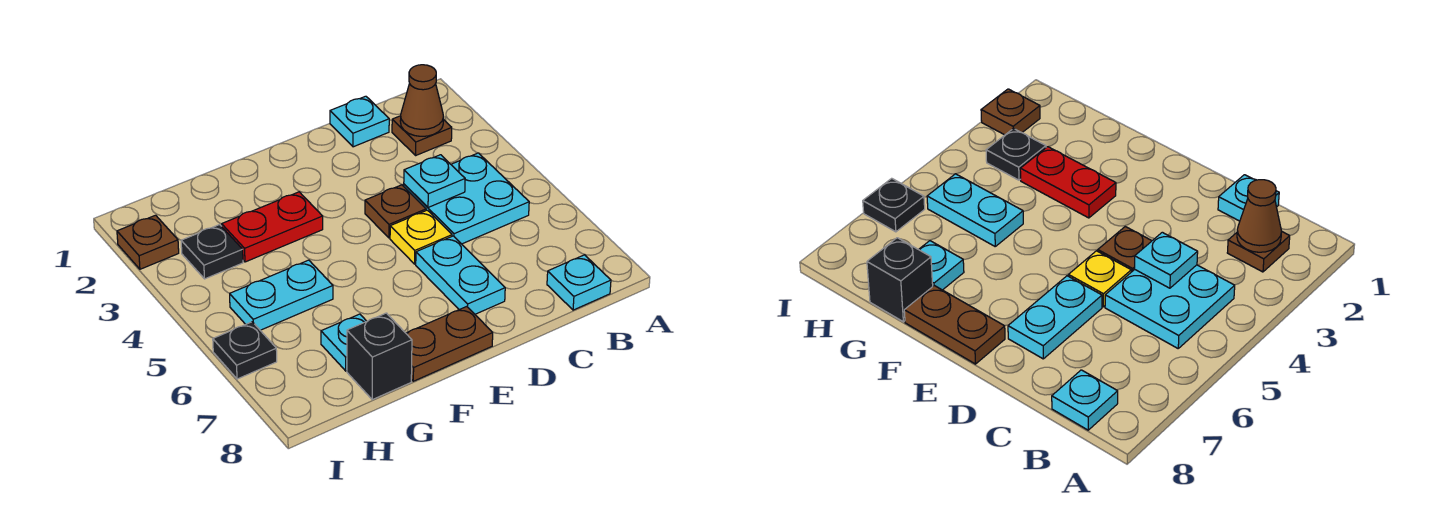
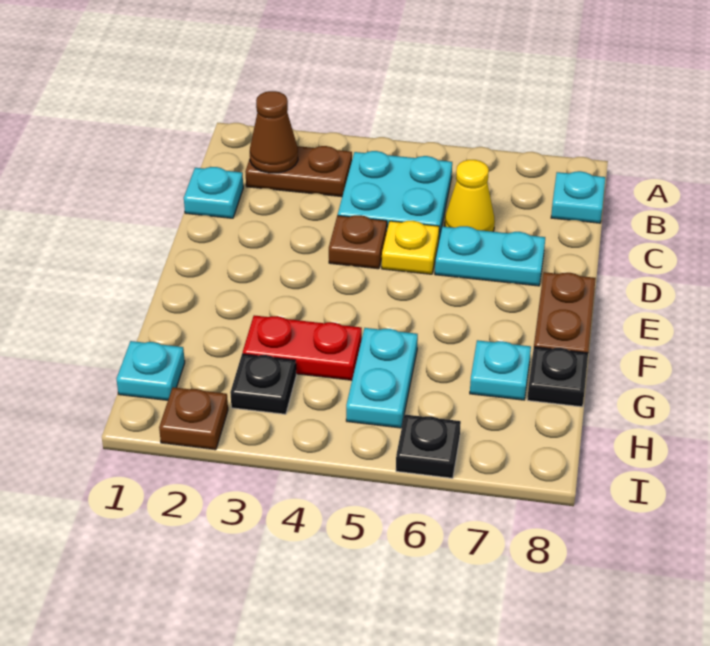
brown plate B2 level 1 -> brown plate B2:B3 level 1
cyan plate C4 level 2 -> cyan plate H1 level 1
none -> yellow cone C6 level 1
red plate F3:G3 level 1 -> red plate G3:G4 level 1
black brick G8 level 1 -> black plate G8 level 1

